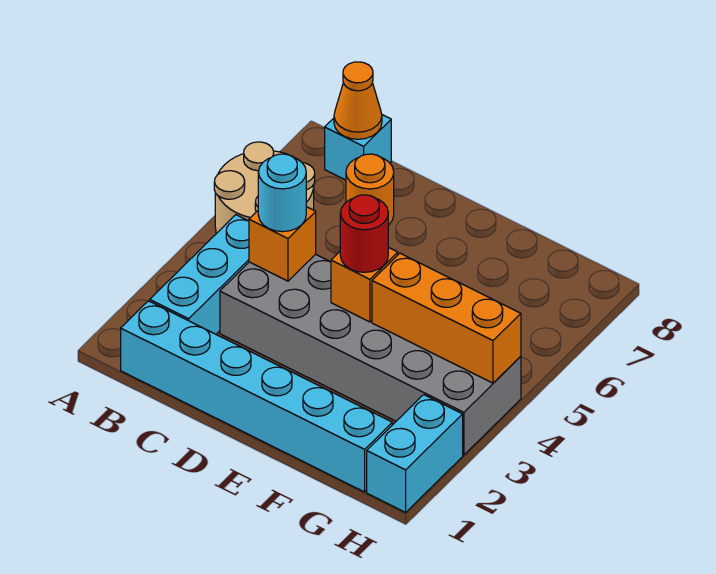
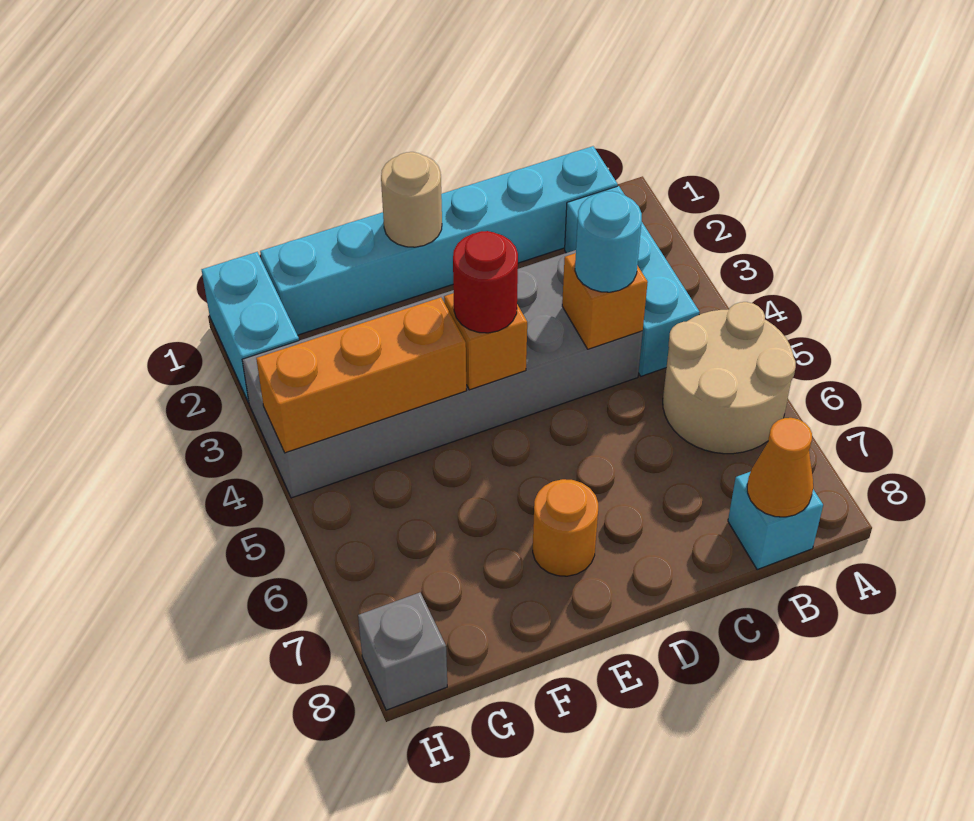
orange round brick C7 level 1 -> orange round brick E7 level 1
none -> tan round brick E1 level 2
none -> grey brick H8 level 1

